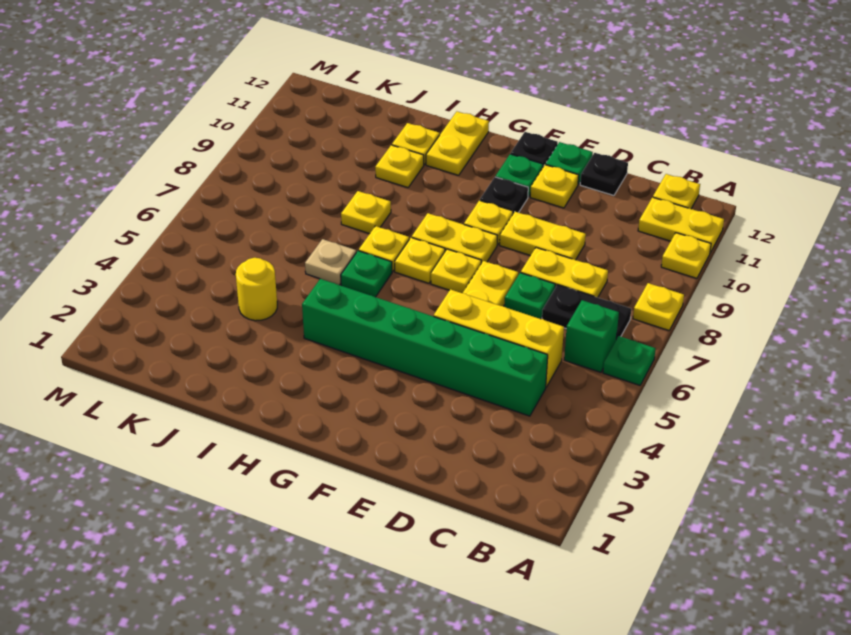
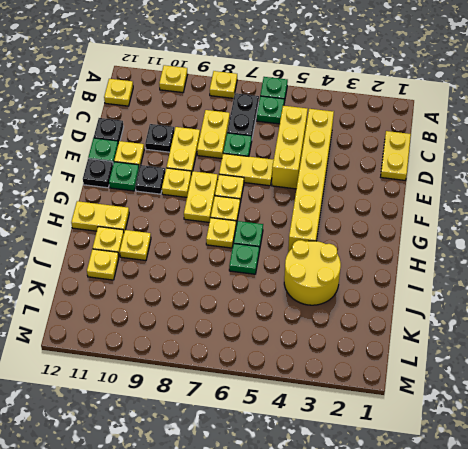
yellow plate A11:B11 level 1 -> yellow plate C1:D1 level 1
green brick B6 level 1 -> green plate B6 level 1
green brick C4:H4 level 1 -> yellow brick C4:H4 level 1
none -> black plate D10 level 1
tan plate I6 level 1 -> green plate I6 level 1
yellow plate I8 level 1 -> yellow plate J11 level 1
yellow round brick J4 level 1 -> yellow round brick I3:J4 level 1

